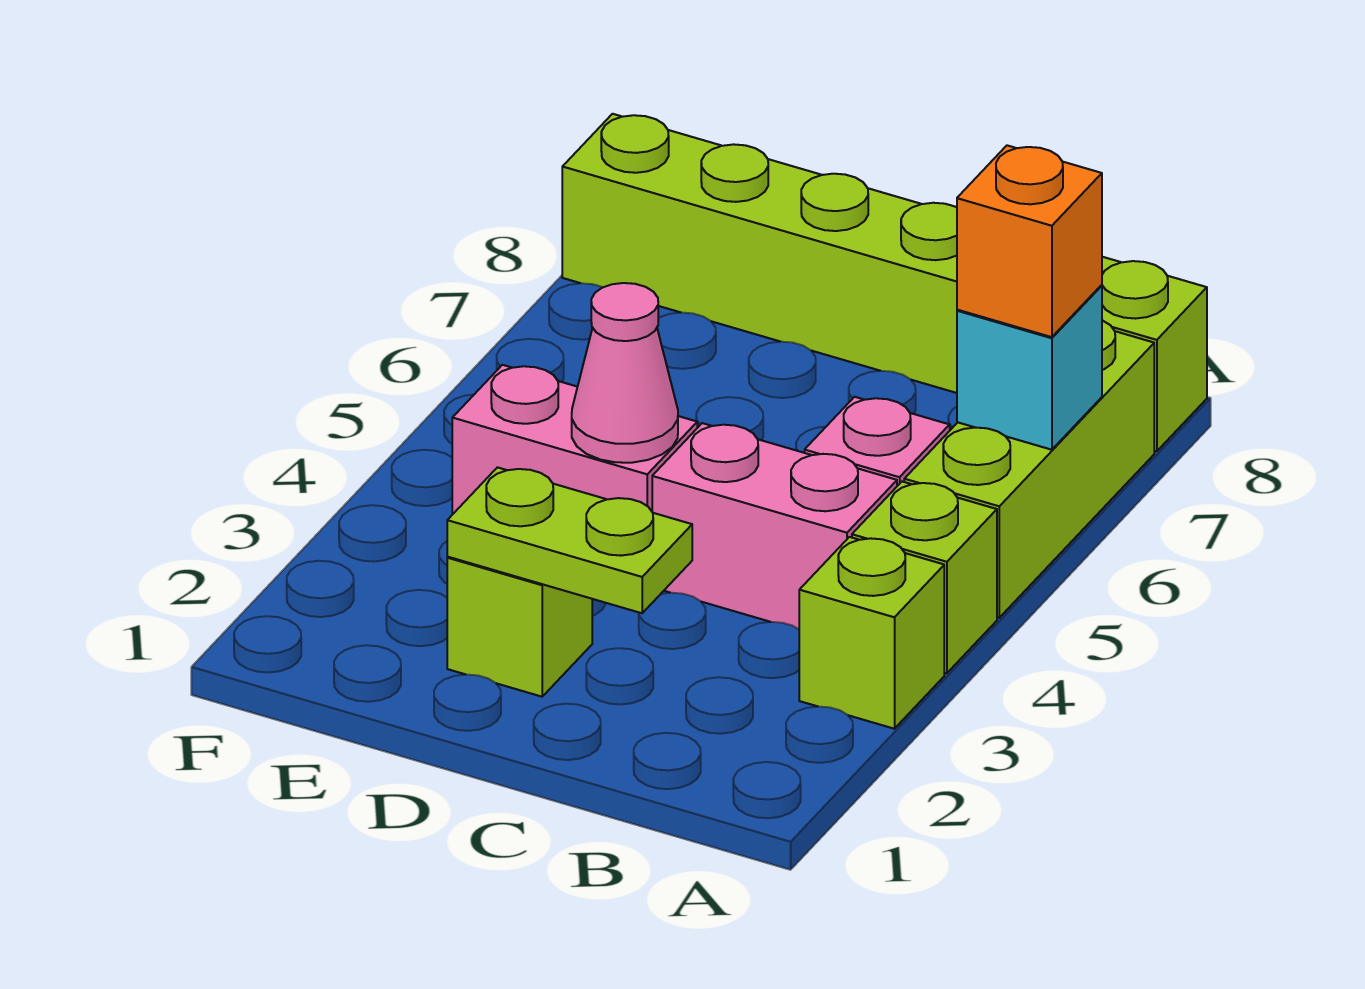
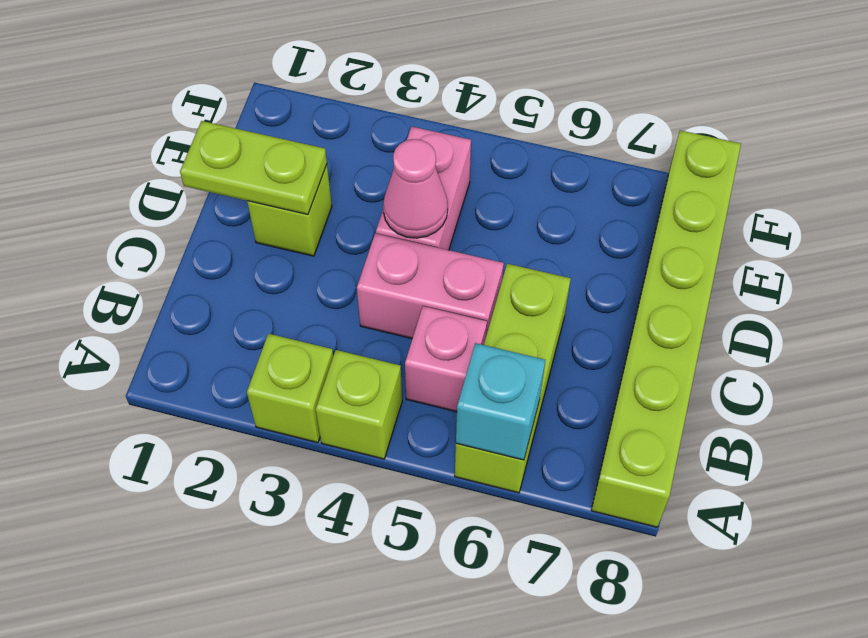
lime brick A5:A7 level 1 -> lime brick A6:C6 level 1
orange brick A6 level 3 -> none
pink brick B4:C4 level 1 -> pink brick C4:C5 level 1
lime plate C2:D2 level 2 -> lime plate D1:D2 level 2

